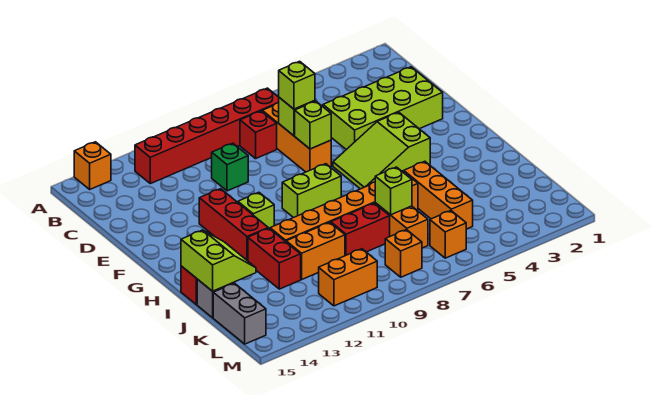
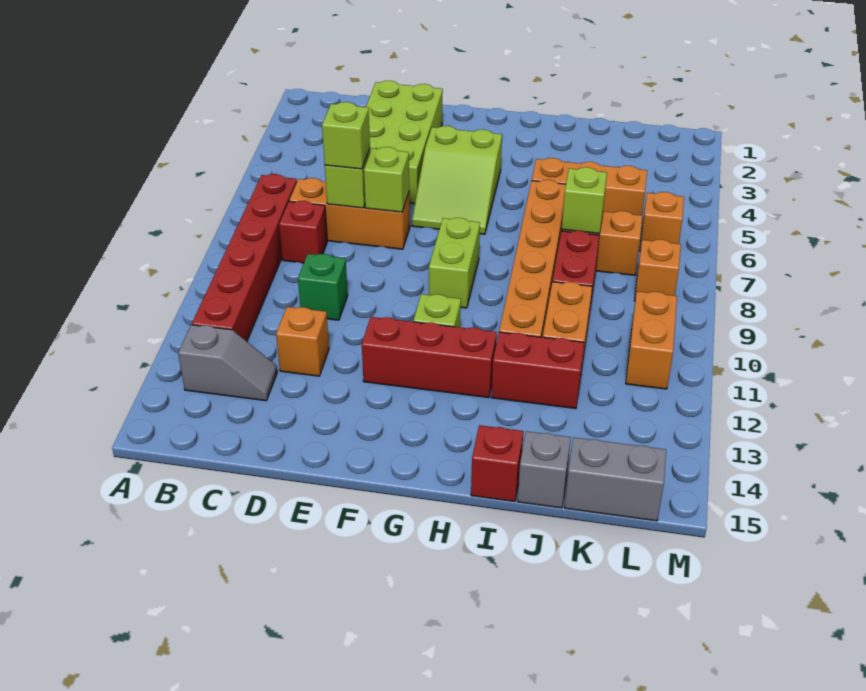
orange brick A14 level 1 -> orange brick D12 level 1
none -> grey slope B13:C13 level 1 top B
lime slope I14:J15 level 2 top 15 -> none

